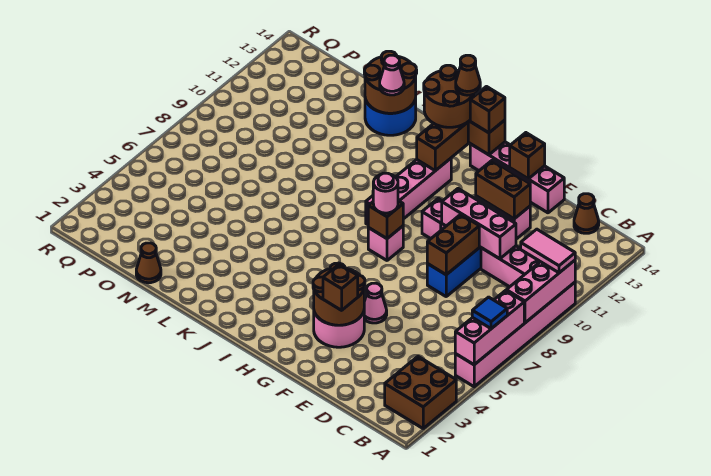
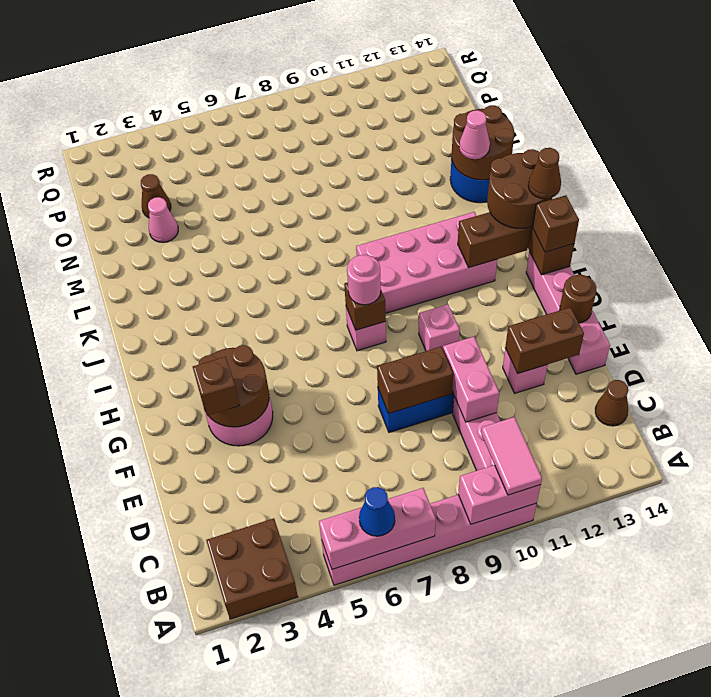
blue tile A6 level 3 -> blue cone A6 level 3
pink brick A8:A10 level 2 -> pink brick A9:A10 level 2
pink brick D10:F10 level 2 -> pink brick D10:E10 level 2
brown brick E12:F12 level 2 -> brown brick E12:E13 level 2
pink cone F5 level 1 -> pink cone N3 level 1
brown brick F14 level 2 -> brown round brick F14 level 2
pink brick I9:I12 level 1 -> pink brick I9:J12 level 1
brown cone N1 level 1 -> brown cone O3 level 1

